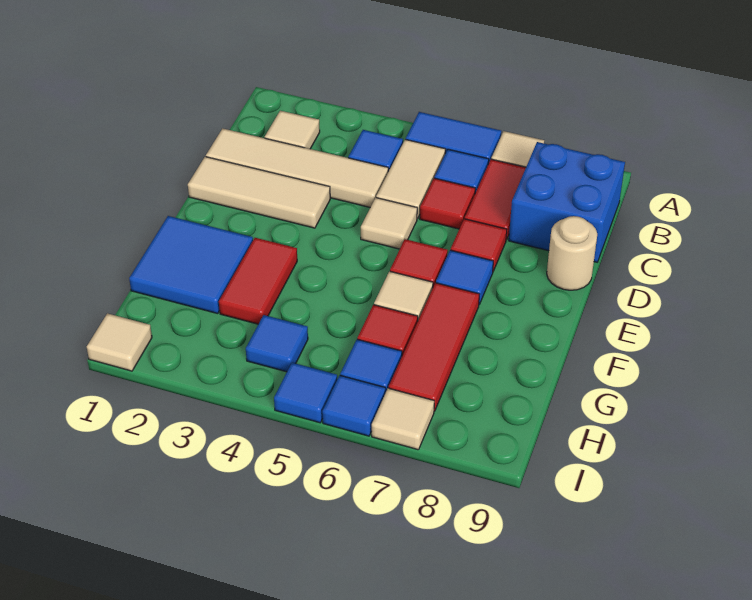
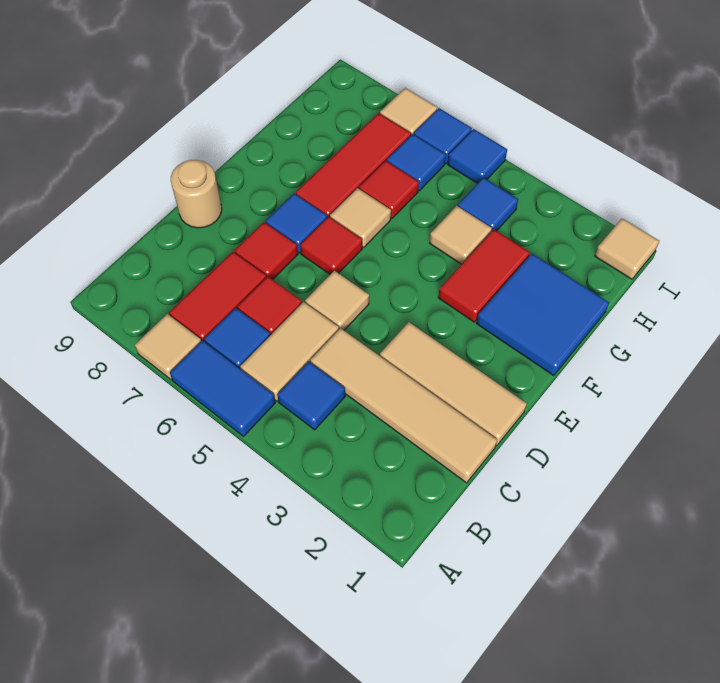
tan tile B2 level 1 -> tan tile G4 level 1
blue brick B8:C9 level 1 -> none

